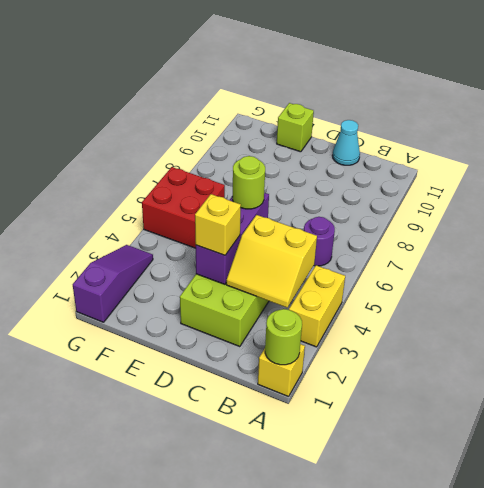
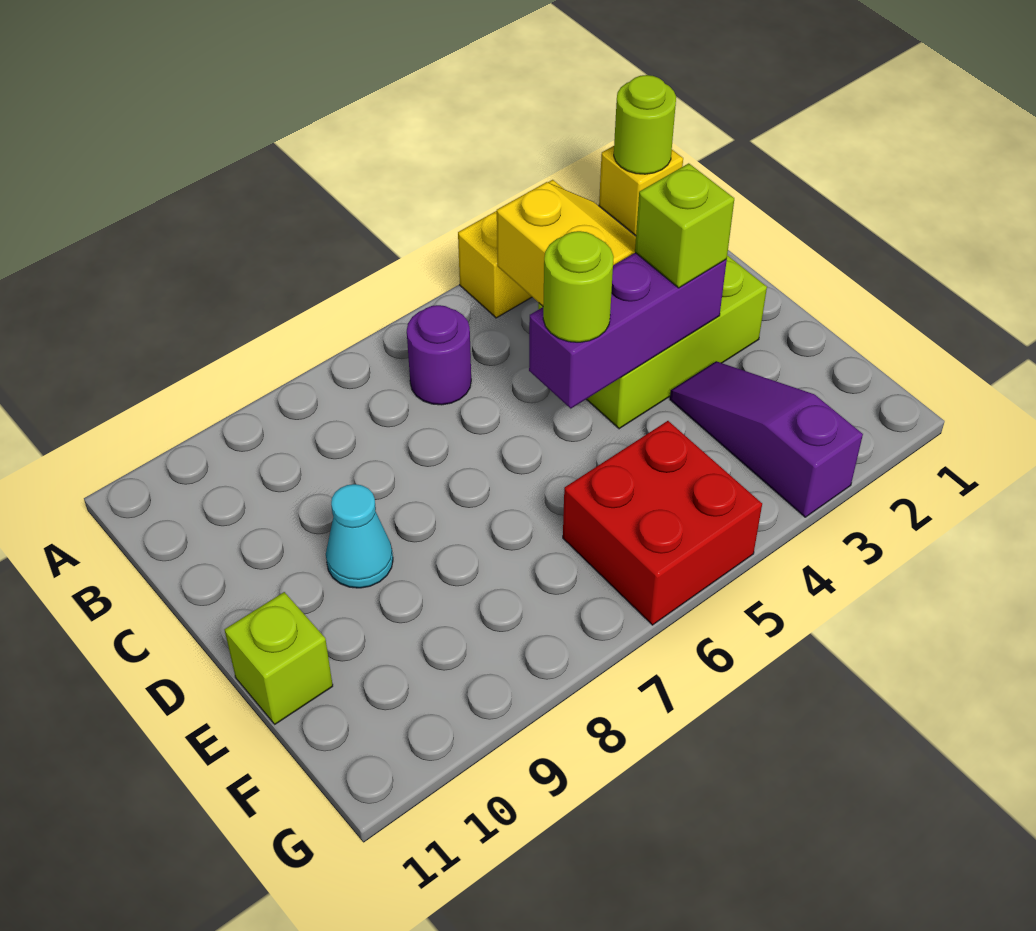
cyan cone C11 level 1 -> cyan cone D9 level 1
yellow brick D3 level 3 -> lime brick D3 level 3
purple slope G1:G3 level 1 top 1 -> purple slope E3:G3 level 1 top G

